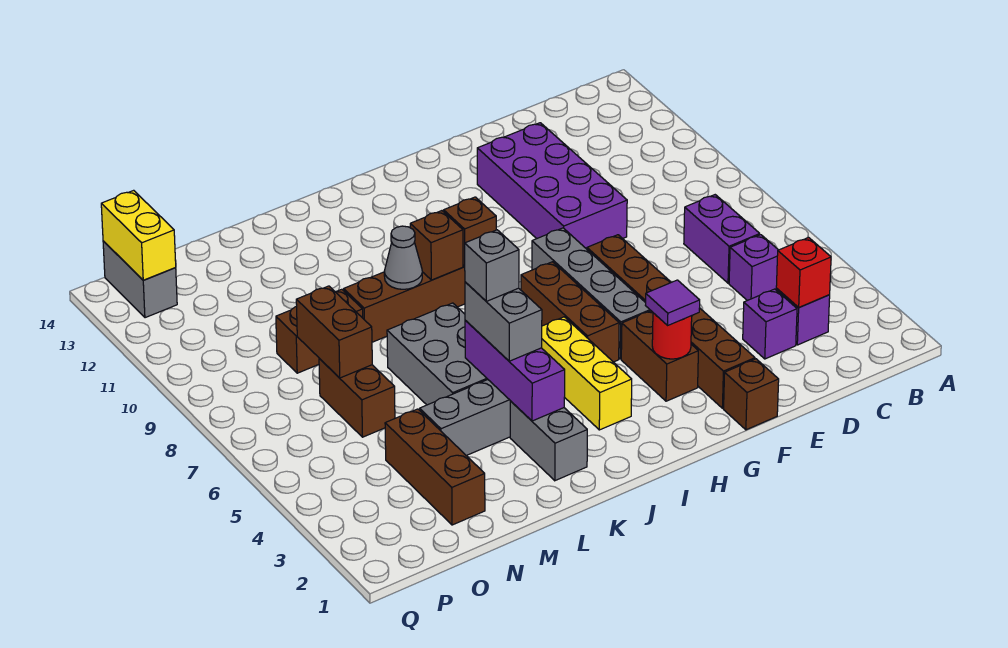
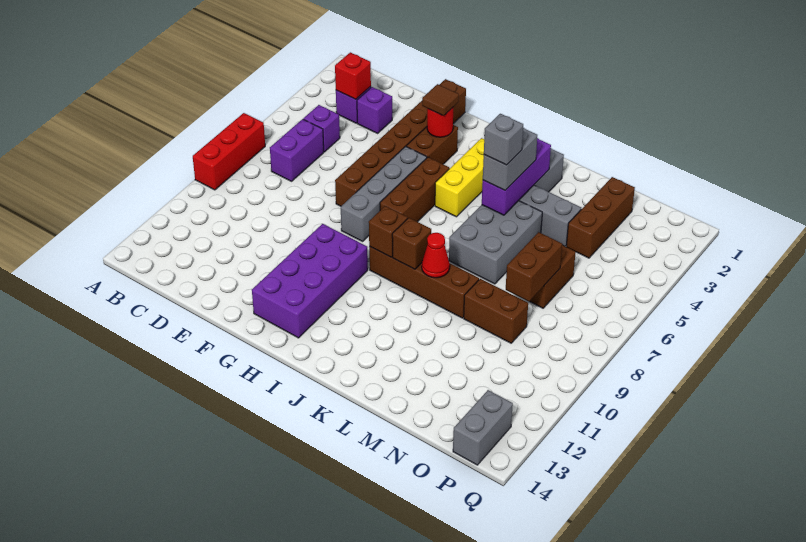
none -> red brick A7:A9 level 1
purple brick E9:F12 level 1 -> purple brick G10:H13 level 1
purple tile G3 level 3 -> brown tile G3 level 3
grey cone K9 level 2 -> red cone K9 level 2
yellow brick P13:P14 level 2 -> none

